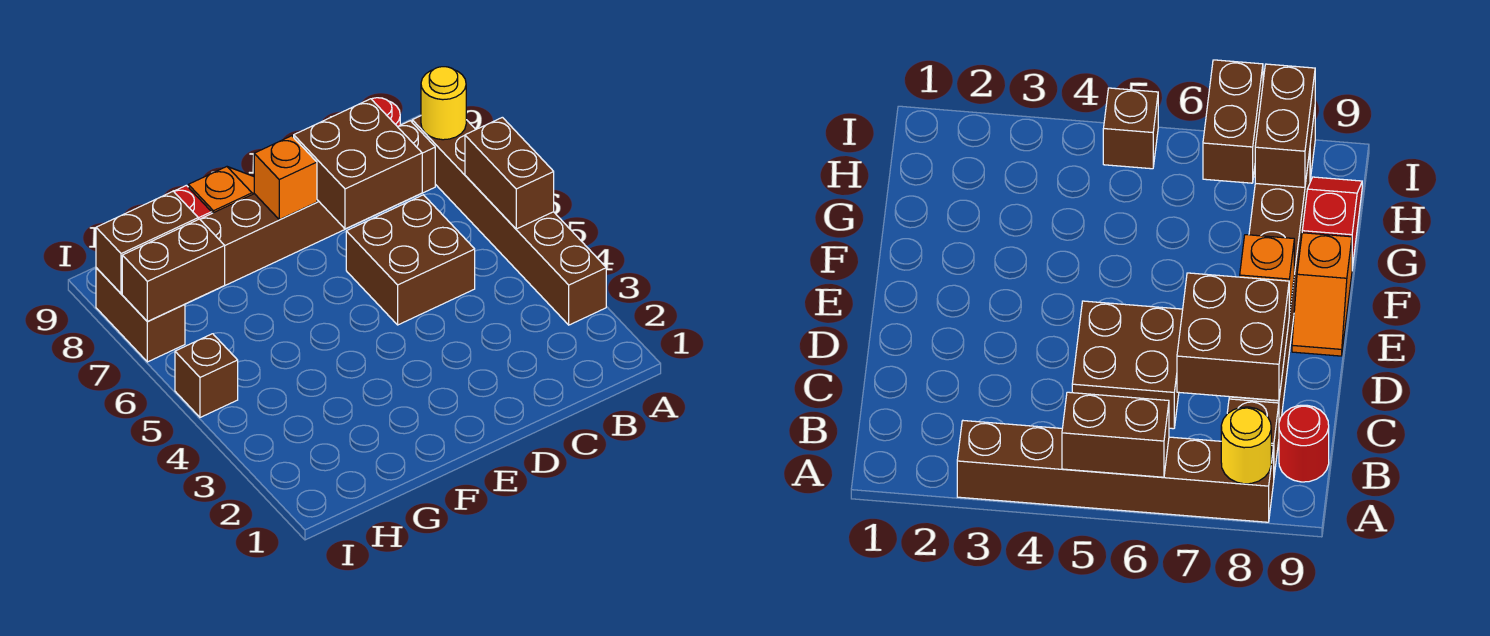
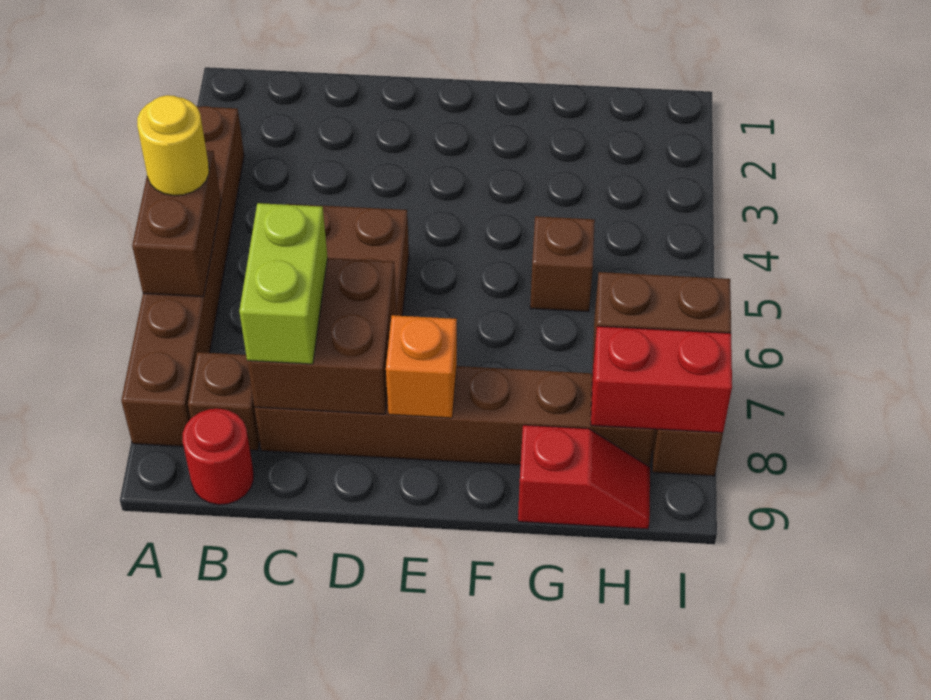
yellow round brick A8 level 2 -> yellow round brick A5 level 3
none -> lime brick C7:C8 level 3
orange slope E9:F9 level 1 top F -> none
brown brick H8:I8 level 2 -> red brick H8:I8 level 2
brown brick I5 level 1 -> brown brick G5 level 1

